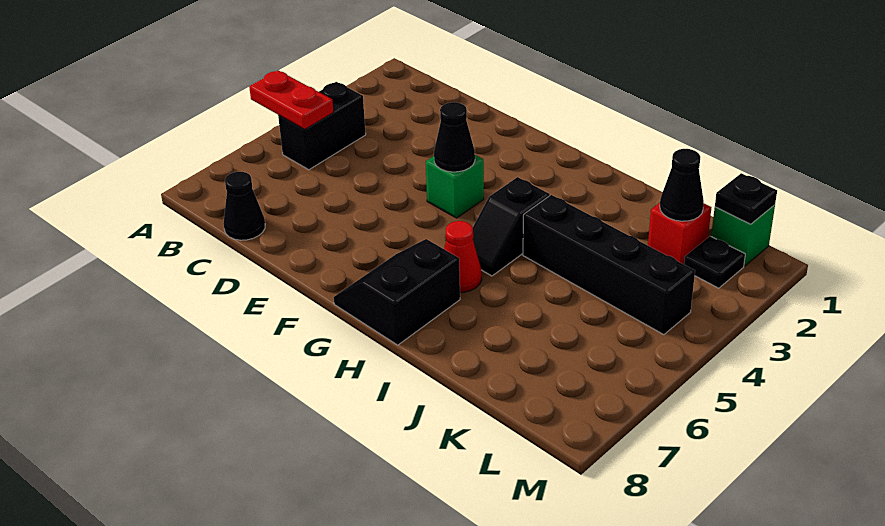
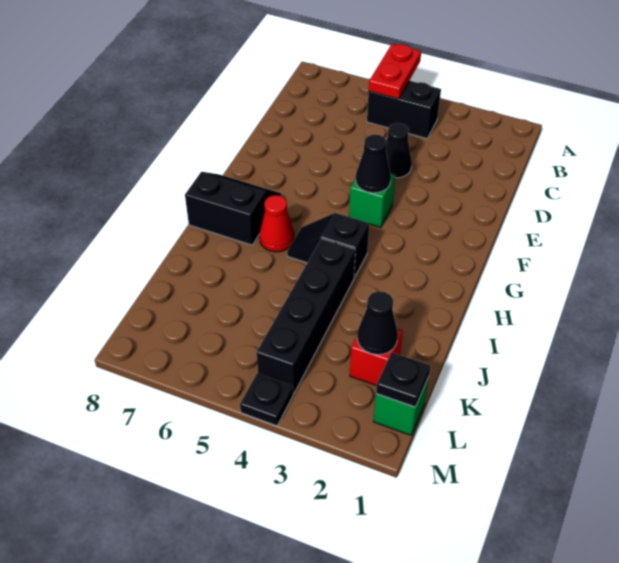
black cone C8 level 1 -> black cone D4 level 1
black plate L2 level 1 -> black plate M4 level 1

